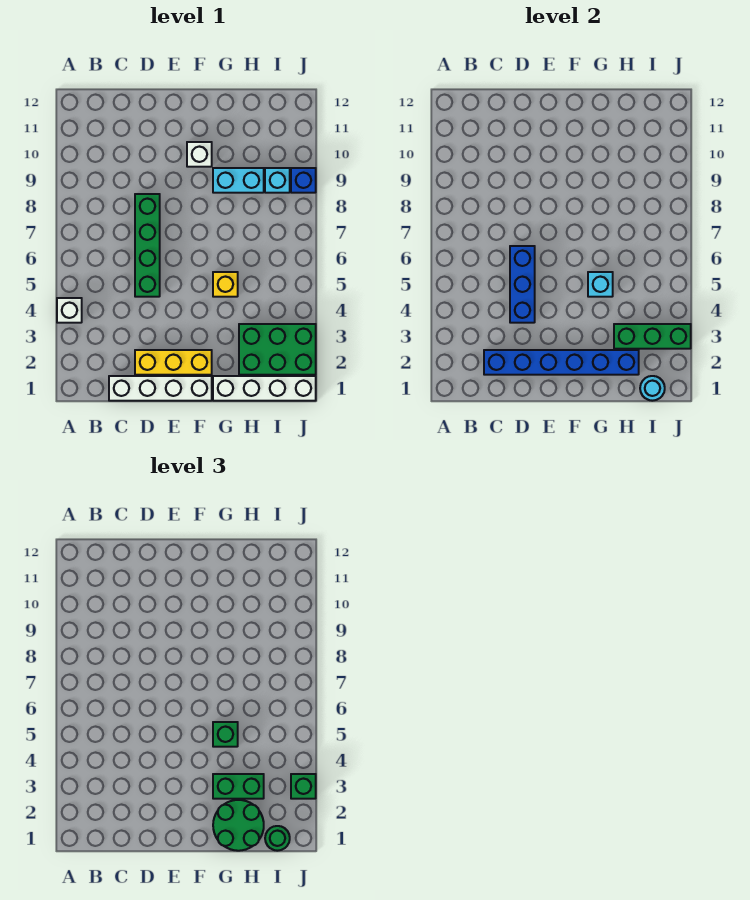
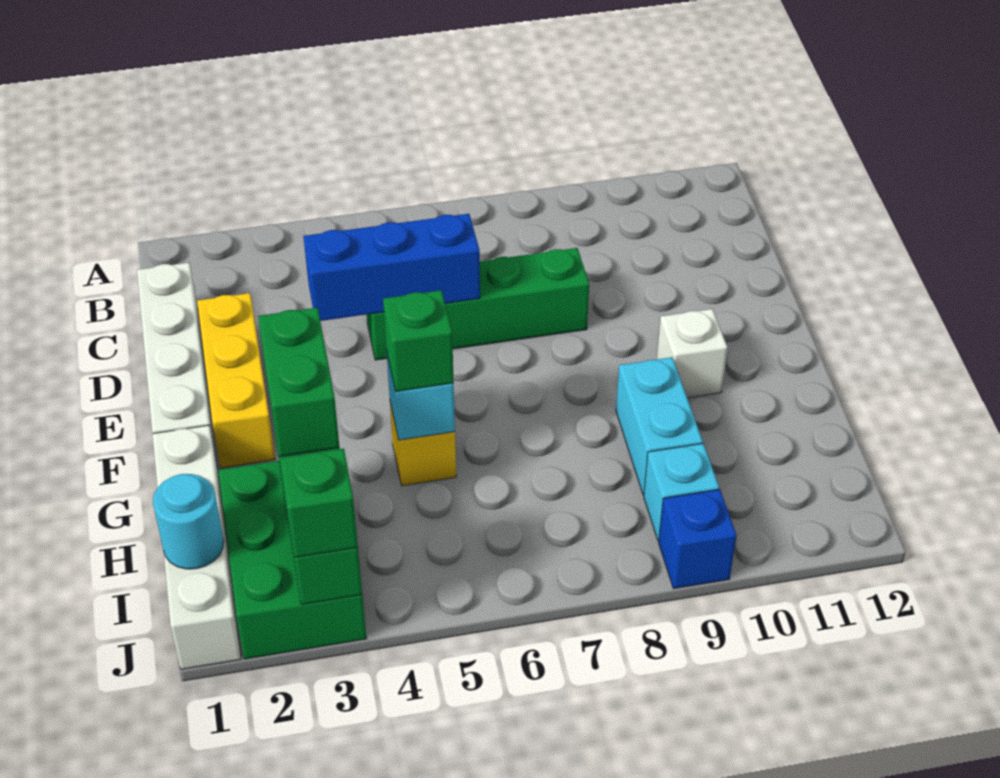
white brick A4 level 1 -> none
blue brick C2:H2 level 2 -> none
green round brick G1:H2 level 3 -> none
green round brick I1 level 3 -> none

